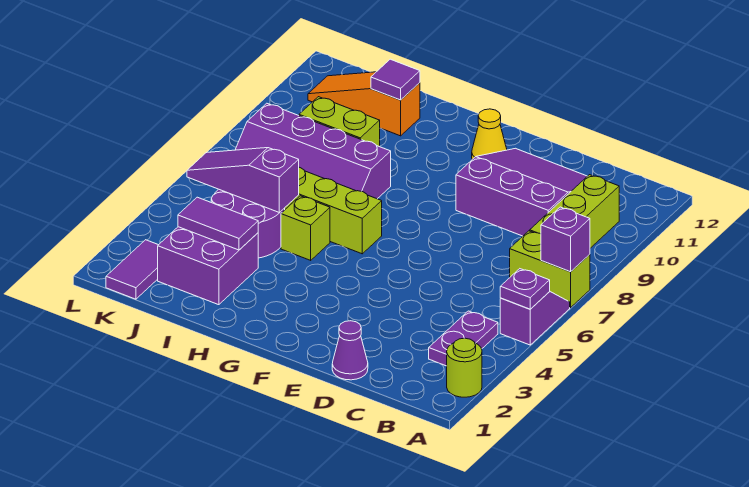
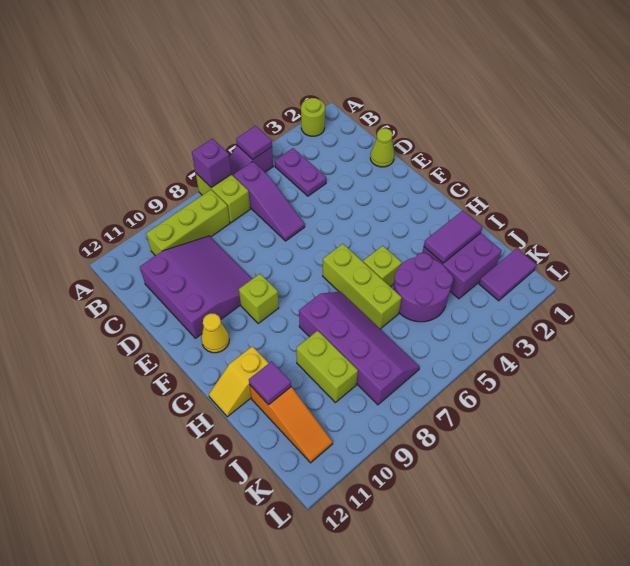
purple plate A5 level 2 -> purple tile A5 level 2
purple plate B3:B4 level 1 -> purple plate B4:C4 level 1
purple slope C9:E11 level 1 top 9 -> purple slope C9:E11 level 1 top 11
purple cone D1 level 1 -> lime cone D1 level 1
none -> lime brick F9 level 1
none -> yellow slope H11:H12 level 1 top 11
purple tile I3:J3 level 2 -> purple tile I2:I3 level 2
purple slope I5:K5 level 2 top I -> purple slope B6:D6 level 1 top B

